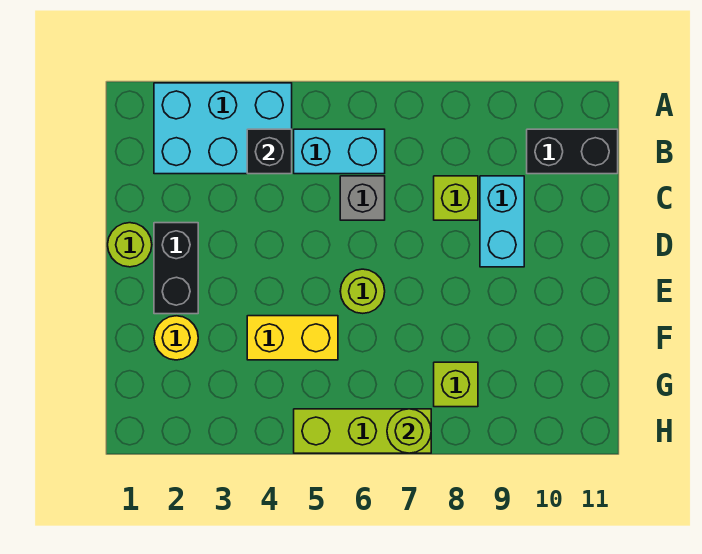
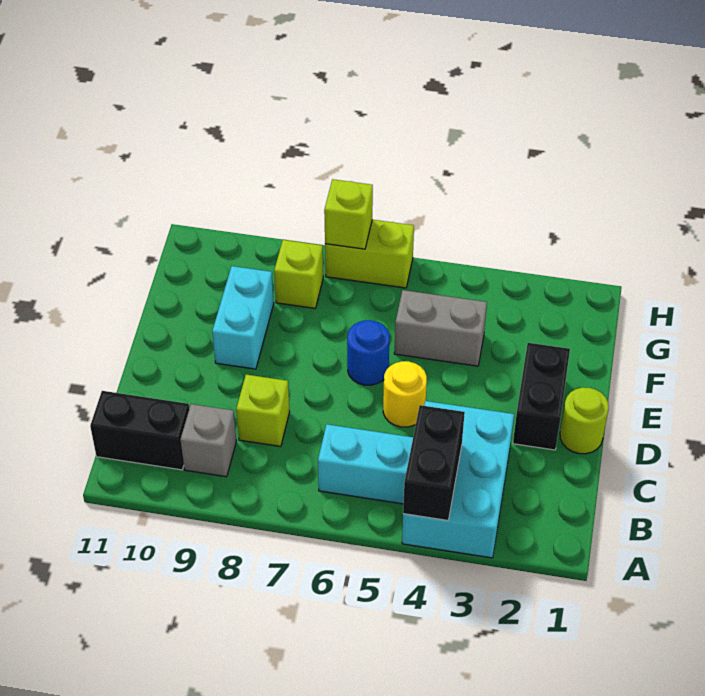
cyan brick A2:B4 level 1 -> cyan brick A3:C4 level 1
black brick B4 level 2 -> black brick A4:B4 level 2
grey brick C6 level 1 -> grey brick B9 level 1
cyan brick C9:D9 level 1 -> cyan brick E9:F9 level 1
lime round brick E6 level 1 -> blue round brick E6 level 1
yellow round brick F2 level 1 -> yellow round brick D5 level 1
yellow brick F4:F5 level 1 -> grey brick F4:F5 level 1
lime brick H5:H7 level 1 -> lime brick H6:H7 level 1
lime round brick H7 level 2 -> lime brick H7 level 2

